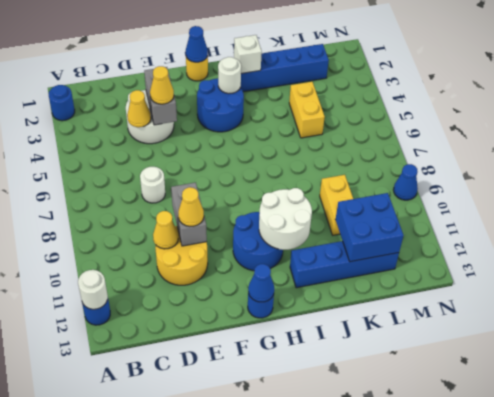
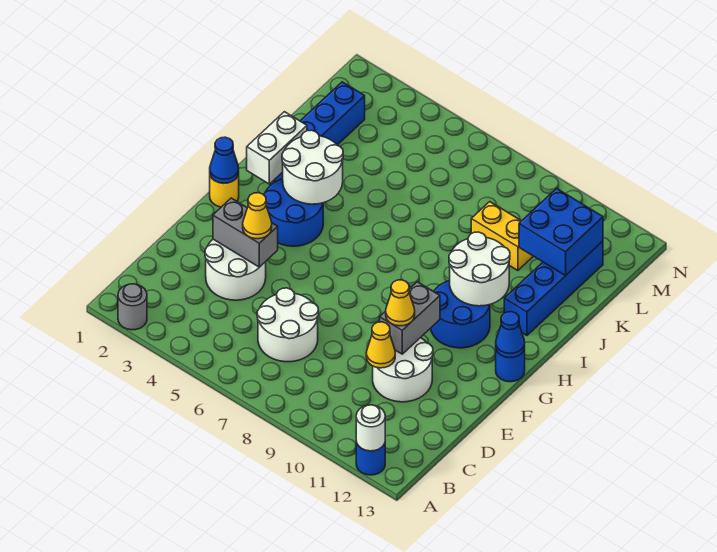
blue round brick A2 level 1 -> grey round brick A2 level 1
yellow cone D4 level 2 -> none
white round brick D7 level 1 -> white round brick C6:D7 level 1
yellow round brick D10:E11 level 1 -> white round brick D10:E11 level 1
grey brick E9:E10 level 2 -> grey brick E10:F10 level 2
white round brick H3 level 2 -> white round brick H3:I4 level 2
white brick I2 level 2 -> white brick H2:I2 level 2
yellow brick K4:K5 level 1 -> none
blue cone N9 level 1 -> none

